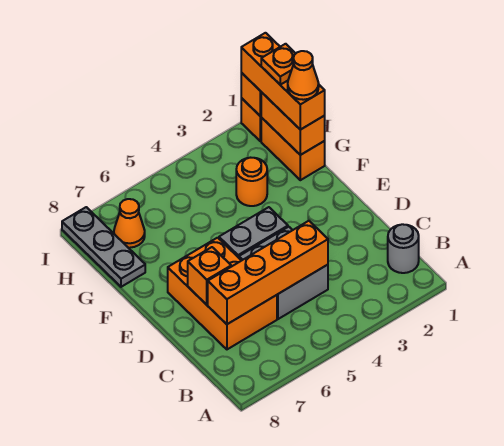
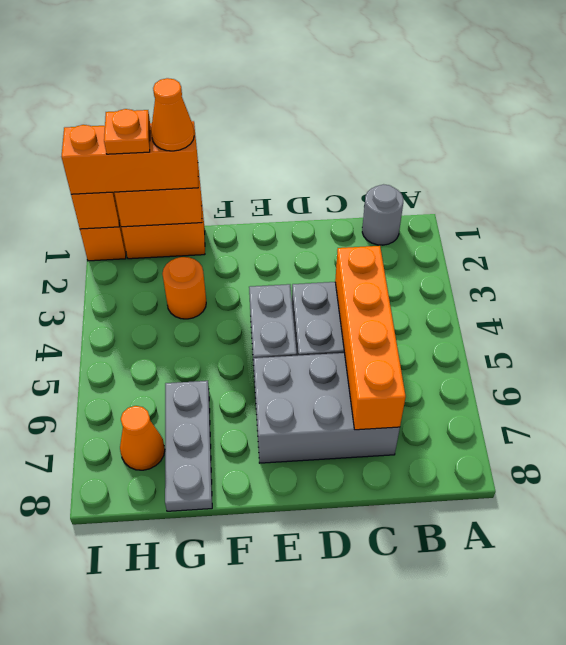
orange brick C6:E7 level 1 -> grey brick C6:E7 level 1
orange brick D7 level 2 -> none
grey plate G8:I8 level 1 -> grey plate G6:G8 level 1

